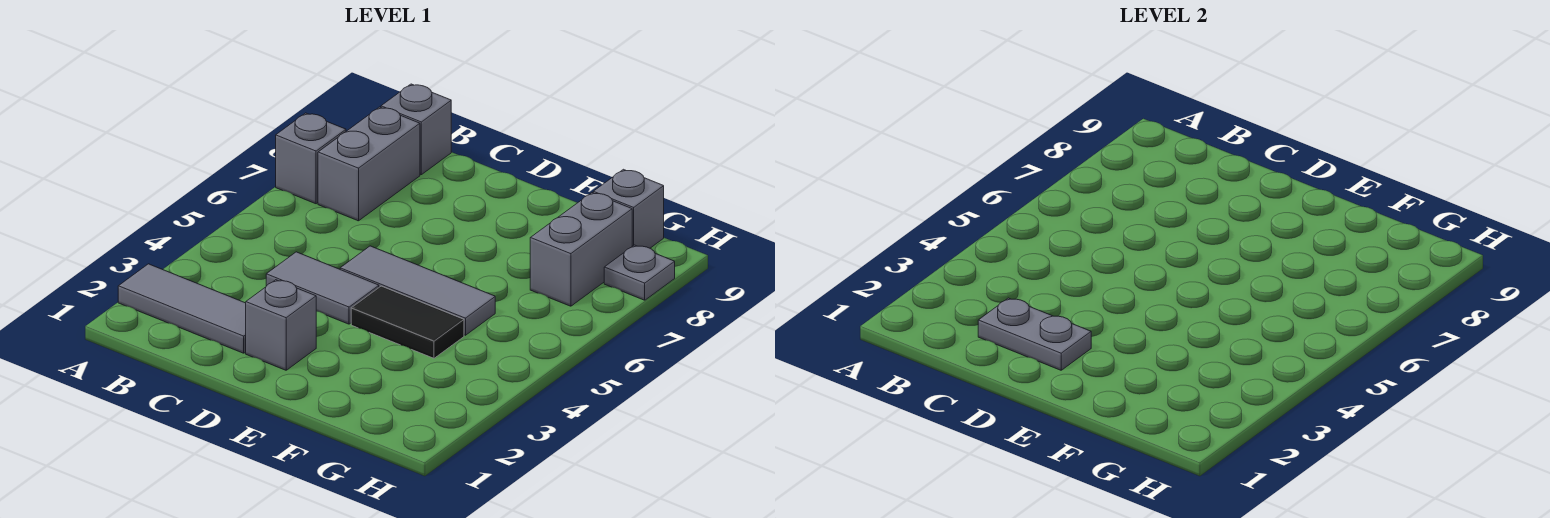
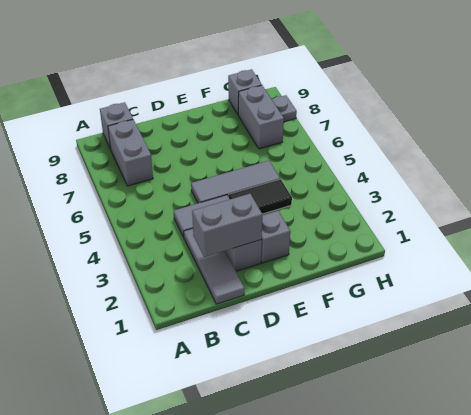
grey tile A2:C2 level 1 -> grey tile C1:C3 level 1
grey brick A7 level 1 -> grey brick E2 level 1
grey plate C2:D2 level 2 -> grey brick C2:D2 level 2

